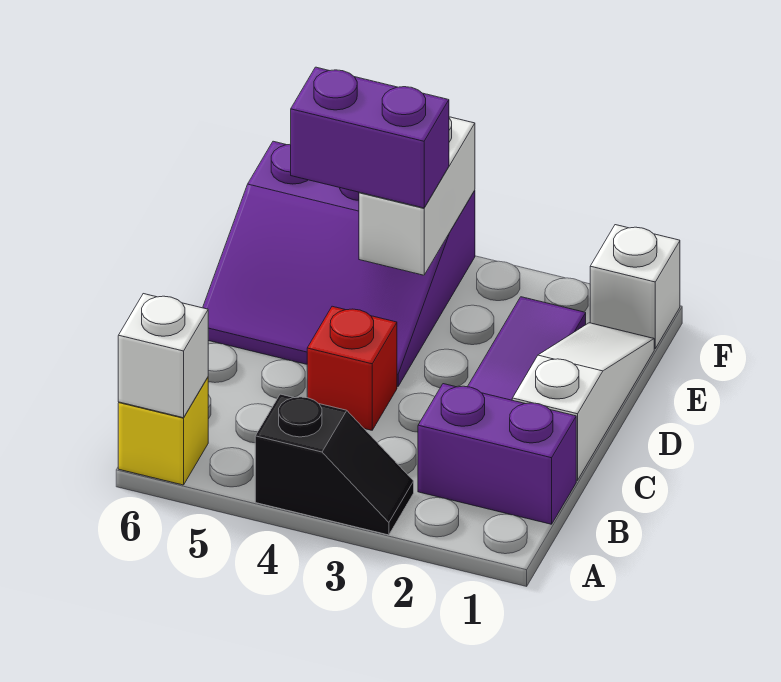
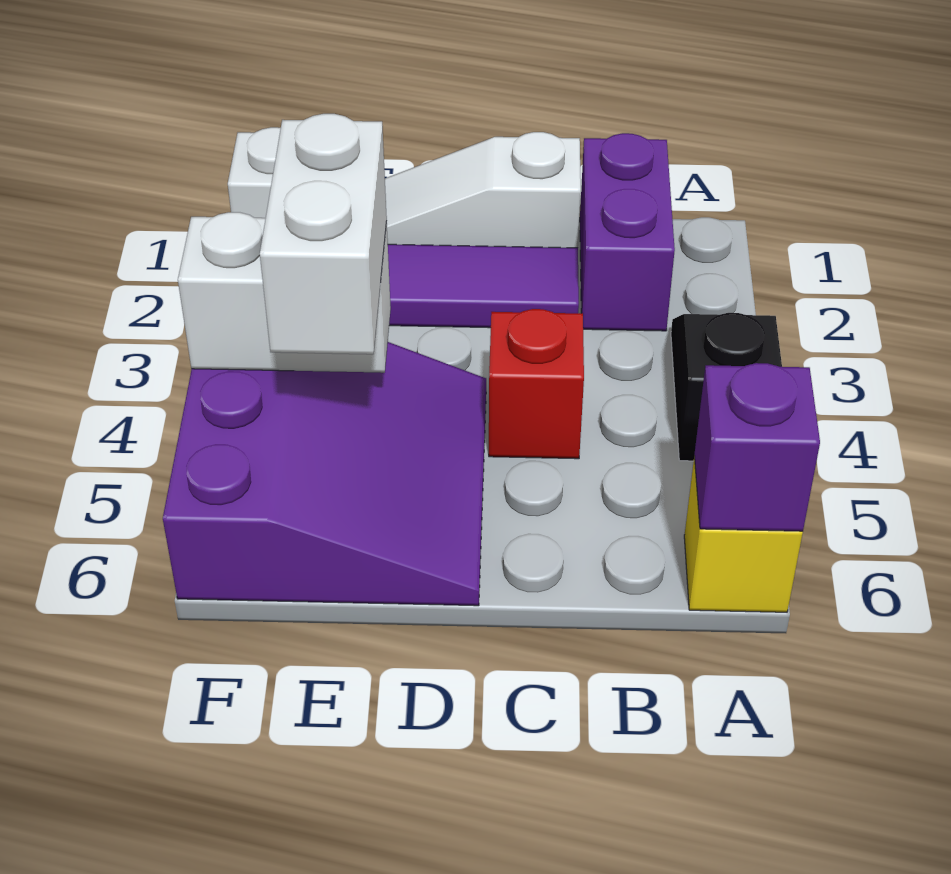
white brick A6 level 2 -> purple brick A6 level 2
purple brick E4:E5 level 3 -> white brick E4:E5 level 3

